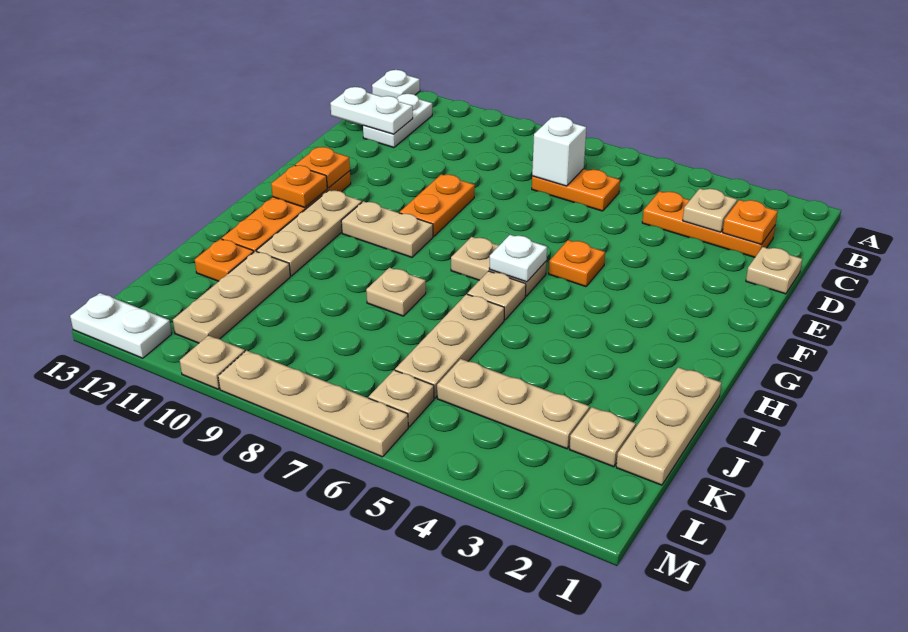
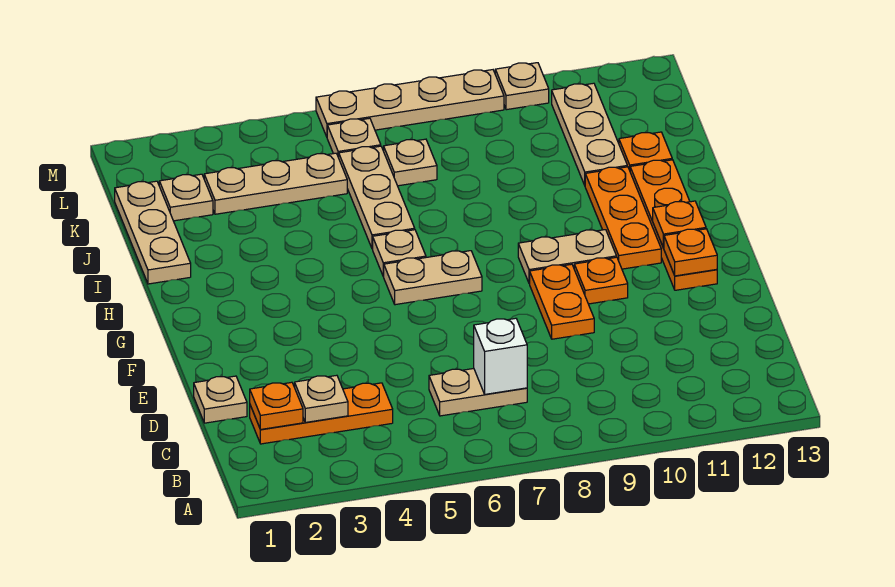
white plate A13 level 1 -> none
white plate B12:C12 level 1 -> none
orange plate C6:C7 level 1 -> tan plate C6:C7 level 1
white plate C12:C13 level 2 -> none
orange plate F5 level 1 -> orange plate F10 level 1
white plate G6 level 2 -> none
tan plate G11:I11 level 1 -> orange plate G11:I11 level 1
tan plate I8 level 1 -> tan plate K7 level 1
white plate M12:M13 level 1 -> none

